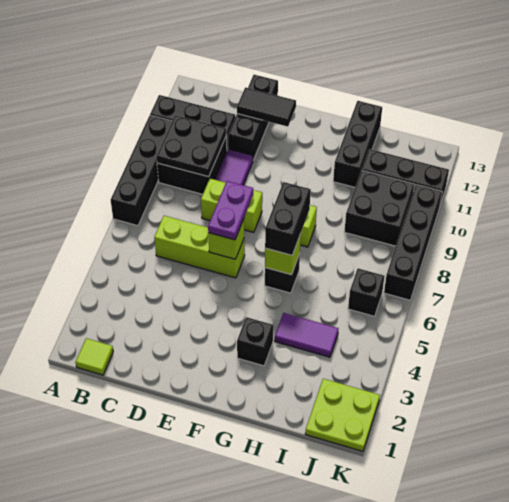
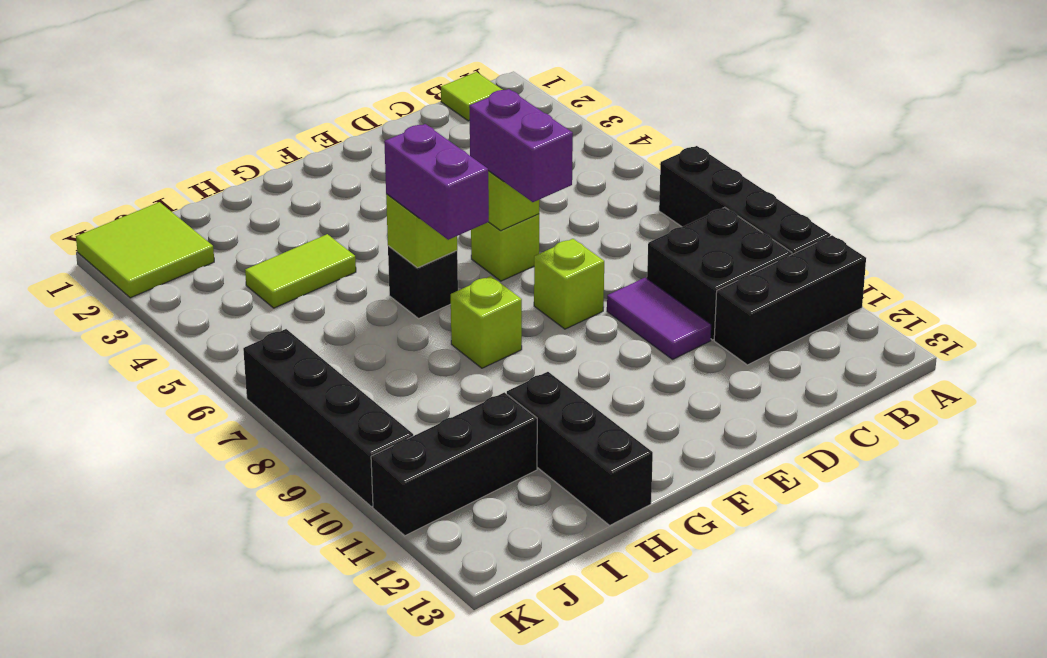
black plate B9:C10 level 2 -> none
lime brick C6:E6 level 1 -> lime brick E6 level 1
lime brick D8:E8 level 1 -> lime brick E8 level 1
black brick D11:D13 level 1 -> none
black tile D12:E12 level 2 -> none
purple plate E6:E7 level 3 -> purple brick E6:E7 level 3
black brick G3 level 1 -> none
black brick G6:G7 level 3 -> purple brick G6:G7 level 3
purple tile H4:I4 level 1 -> lime tile H4:I4 level 1
black brick I9:J10 level 1 -> none
lime plate J1:K2 level 1 -> lime tile J1:K2 level 1
black brick J6 level 1 -> none

